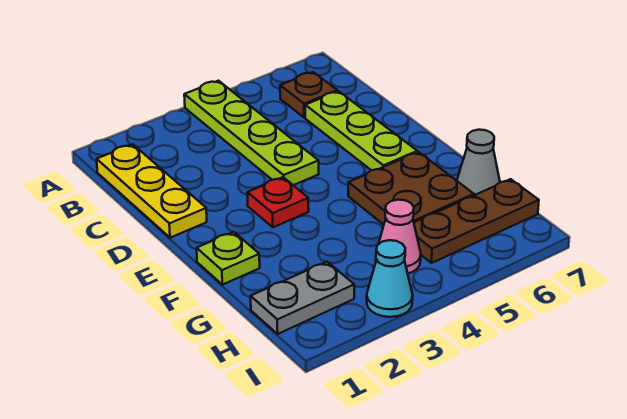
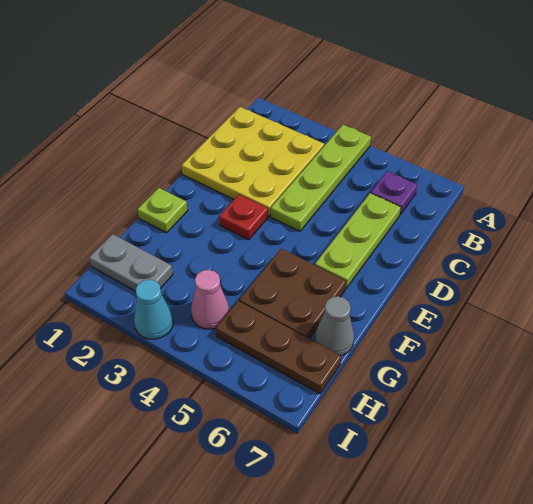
yellow plate B1:D1 level 1 -> yellow plate B1:D3 level 1
brown plate B6 level 1 -> purple plate B6 level 1

